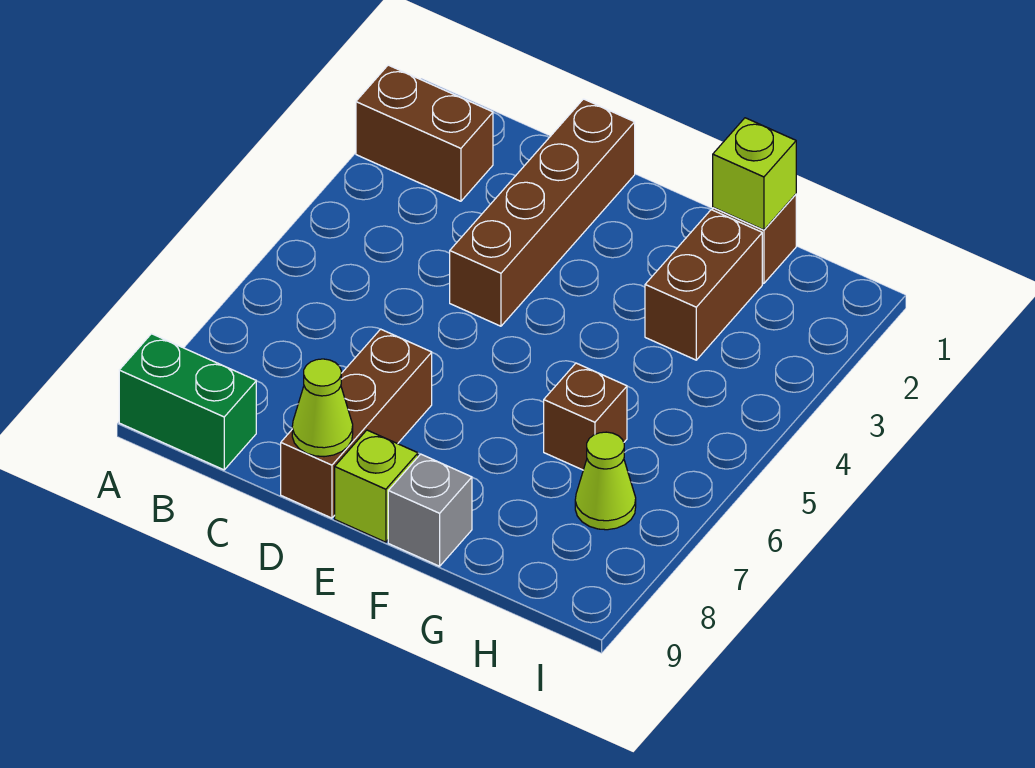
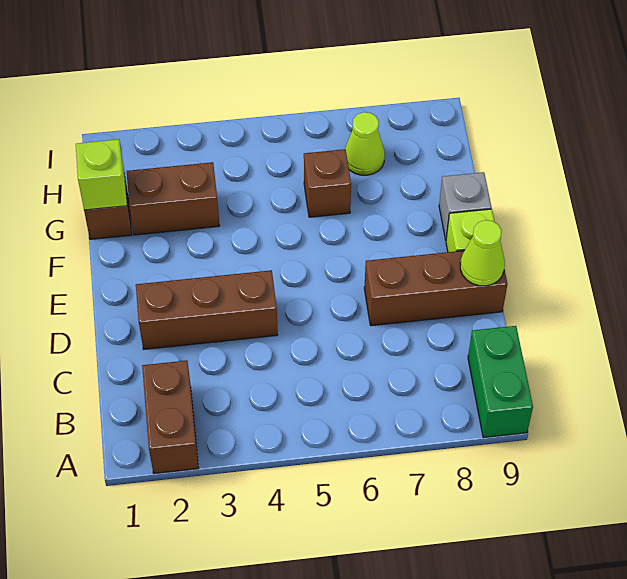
brown brick D1:D4 level 1 -> brown brick D2:D4 level 1

